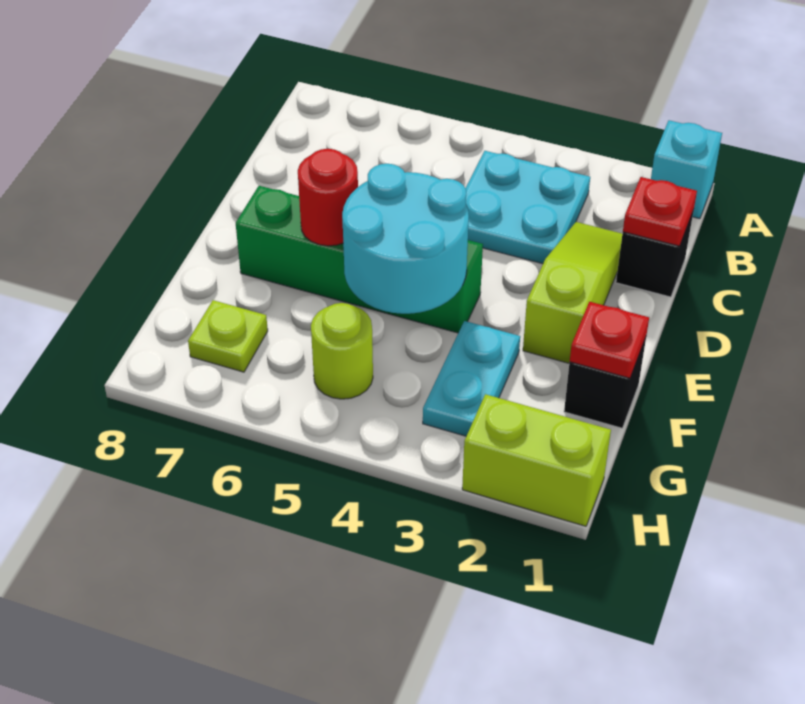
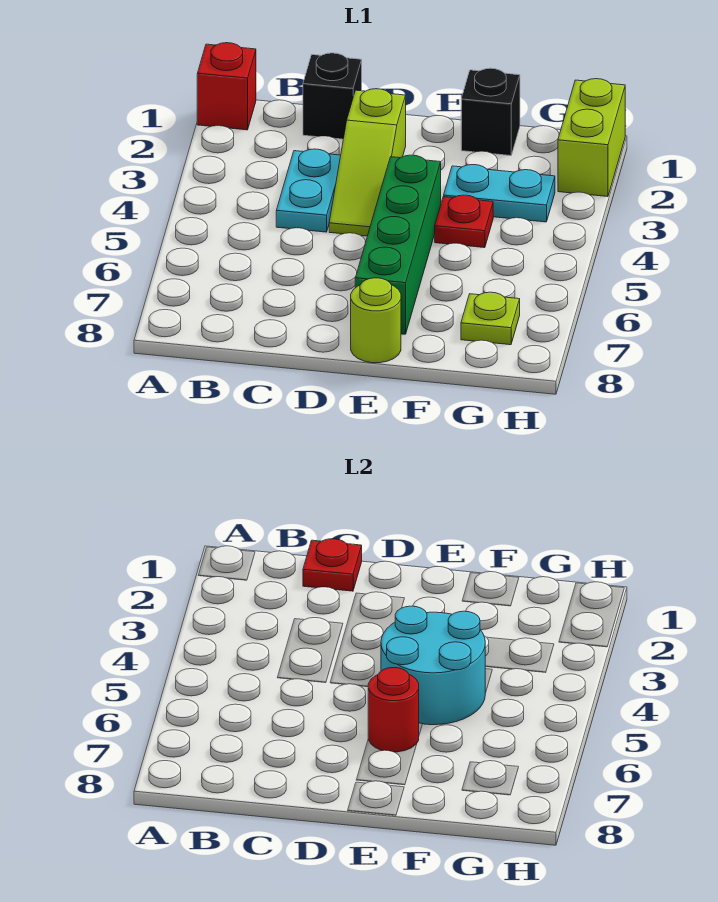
cyan brick A1 level 1 -> red brick A1 level 1
cyan plate B3:C4 level 1 -> cyan plate C3:C4 level 1
lime slope C2:E2 level 1 top E -> lime slope D2:D4 level 1 top 2
red plate F1 level 2 -> red plate F4 level 1
lime round brick G5 level 1 -> lime round brick E8 level 1

